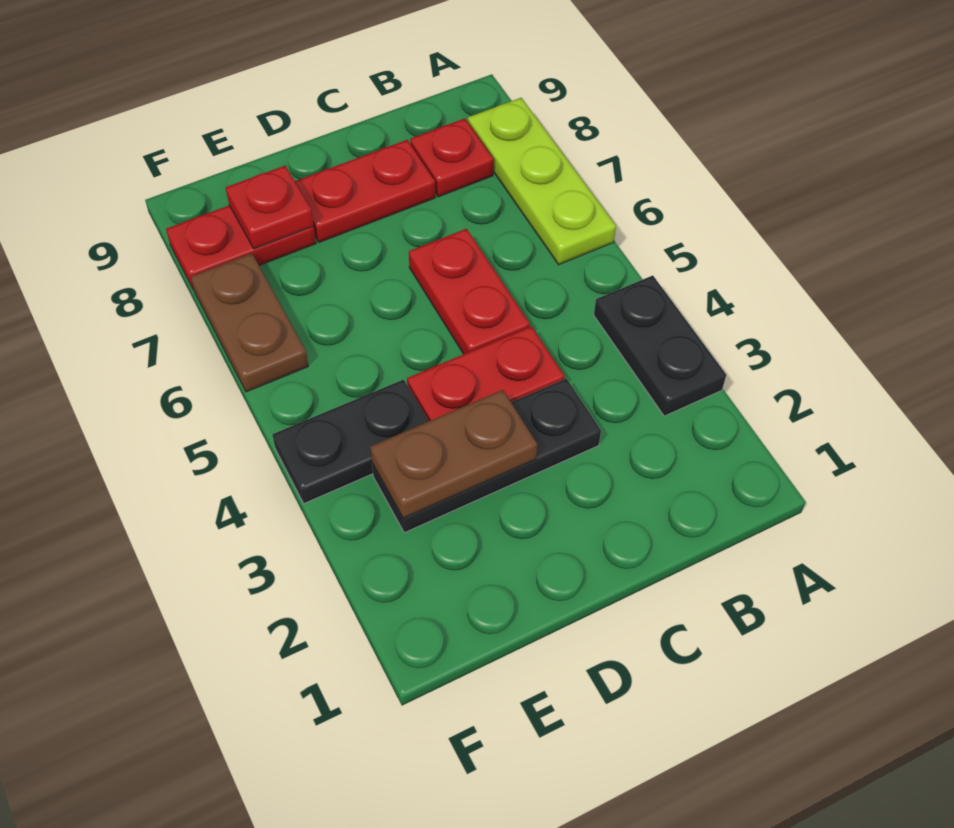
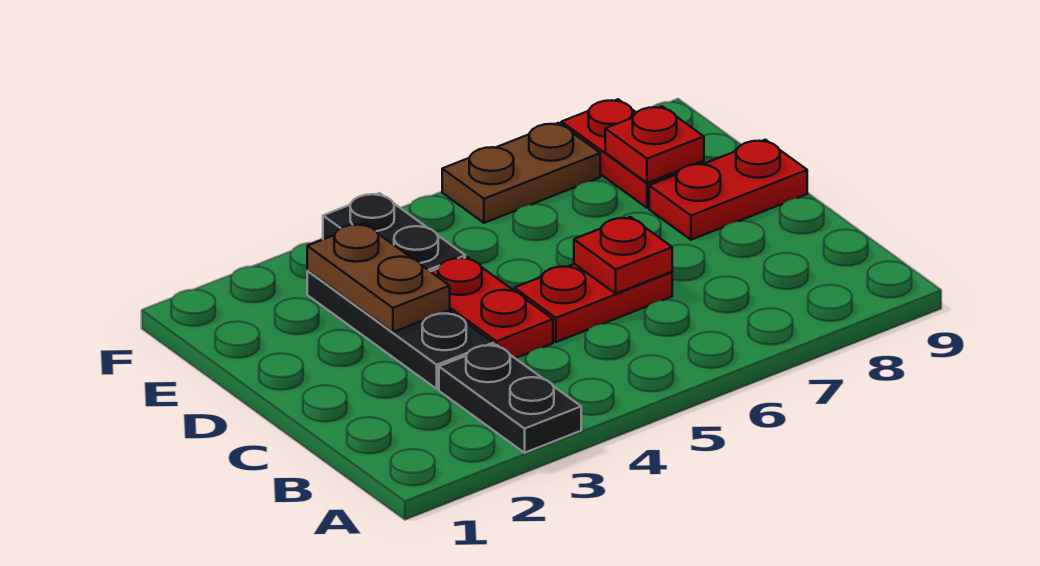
black plate A3:A4 level 1 -> black plate A3:B3 level 1
lime plate A6:A8 level 1 -> none
red plate B8 level 1 -> red plate C6 level 2
red plate C8:D8 level 1 -> red plate D8:D9 level 1

